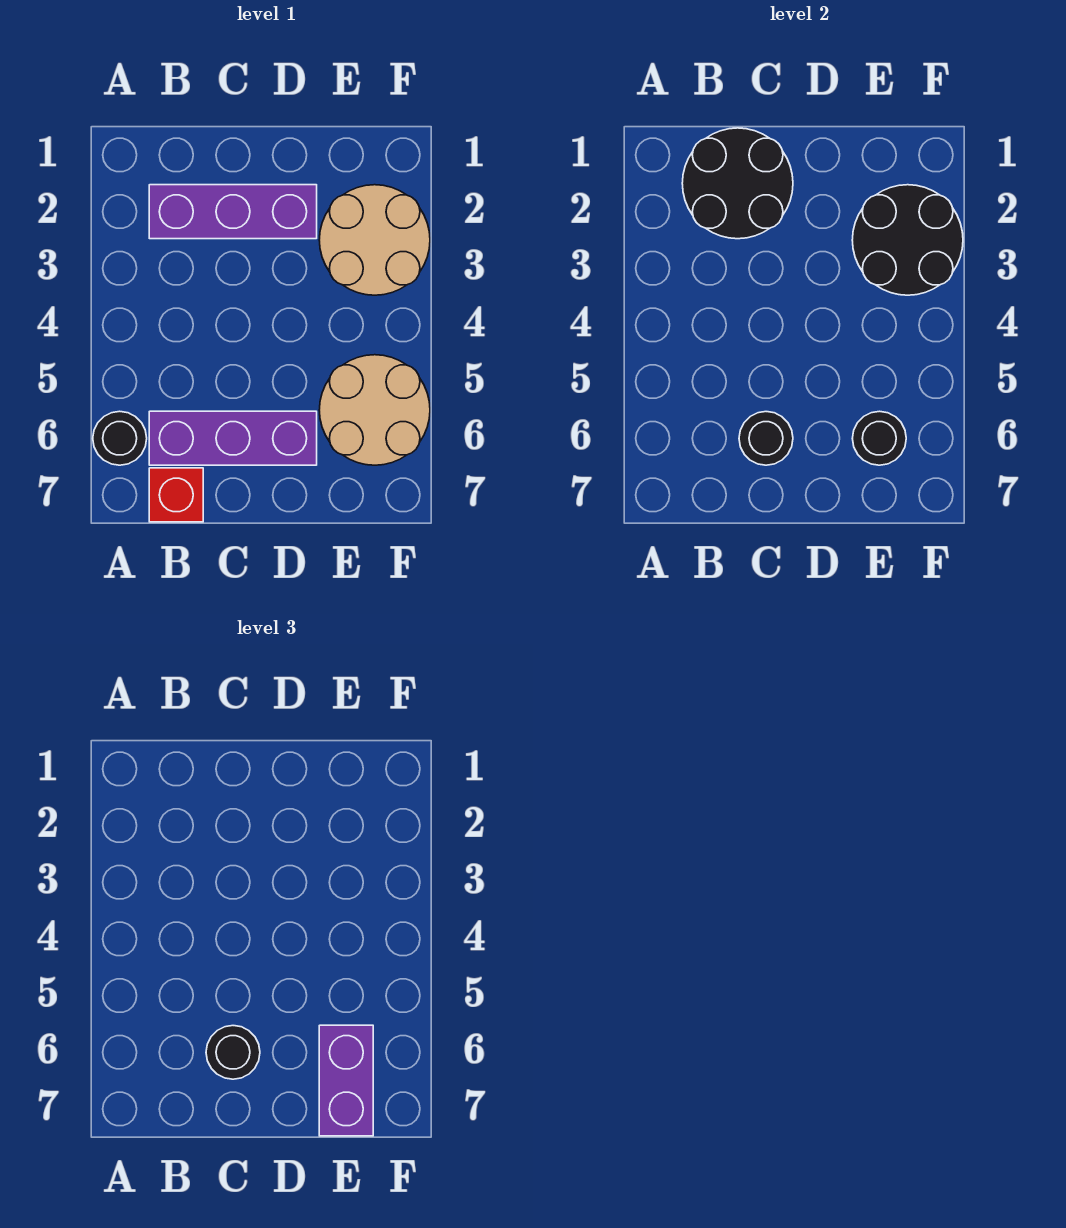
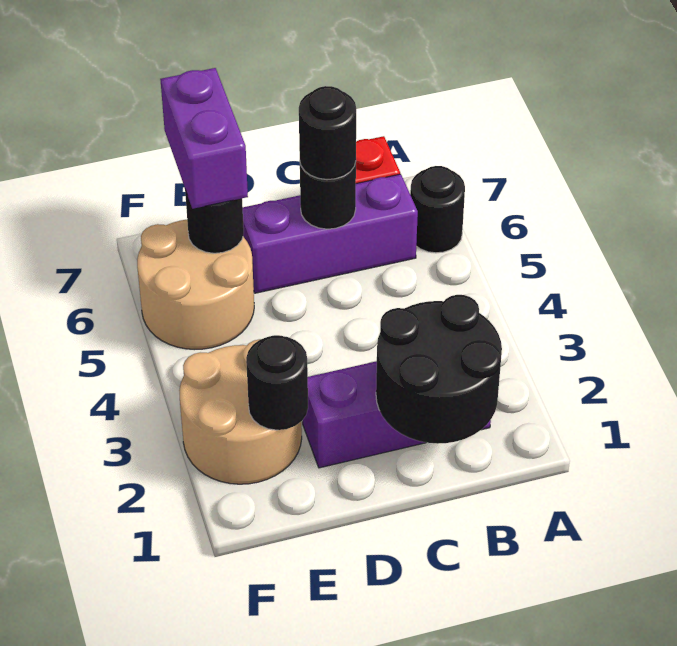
black round brick E2:F3 level 2 -> black round brick E2 level 2

